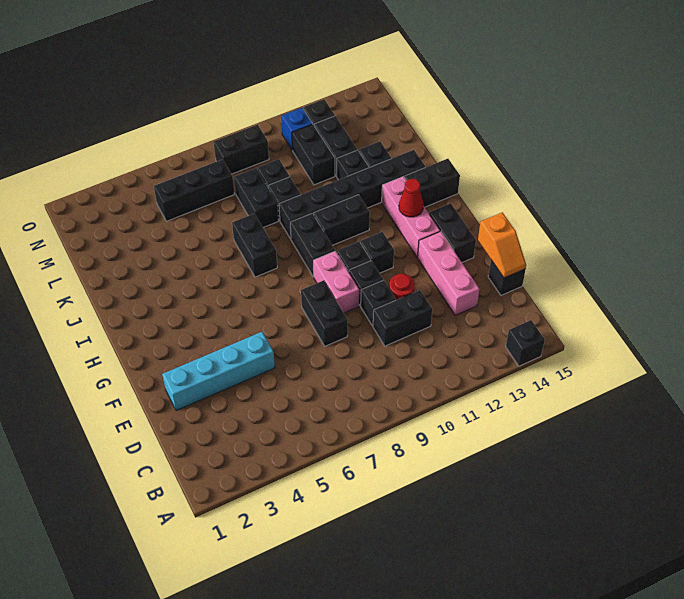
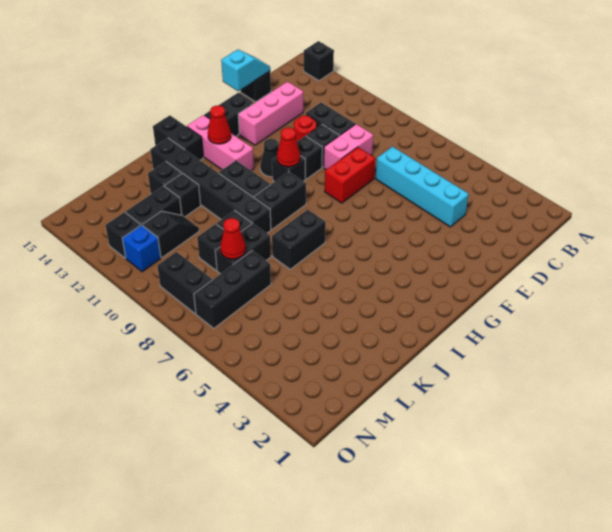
orange slope D15:E15 level 2 top E -> cyan slope D15:E15 level 2 top E
cyan brick E2:E5 level 1 -> cyan brick D4:D7 level 1
black brick E8:F8 level 1 -> red brick E8:F8 level 1
pink brick F9:G9 level 1 -> pink brick D9:E9 level 1
none -> red cone G10 level 2
black brick G11 level 1 -> black cone G11 level 1
pink brick G13:I13 level 1 -> pink brick H12:H14 level 1
none -> red cone L8 level 2
black brick L11:M11 level 1 -> black slope L11:M11 level 1 top M
black brick M5:M7 level 1 -> black brick L7:N7 level 1

